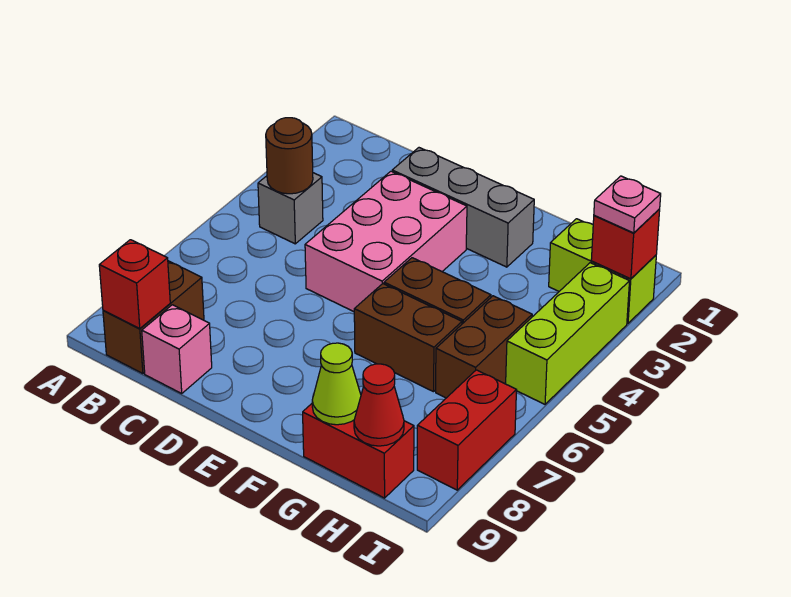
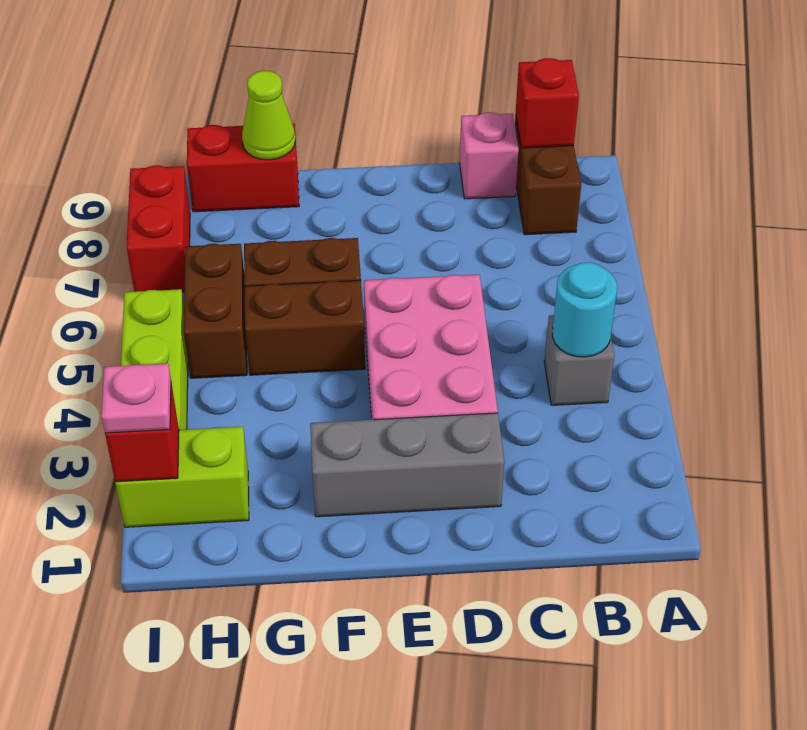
brown round brick B4 level 2 -> cyan round brick B4 level 2
red cone H9 level 2 -> none

